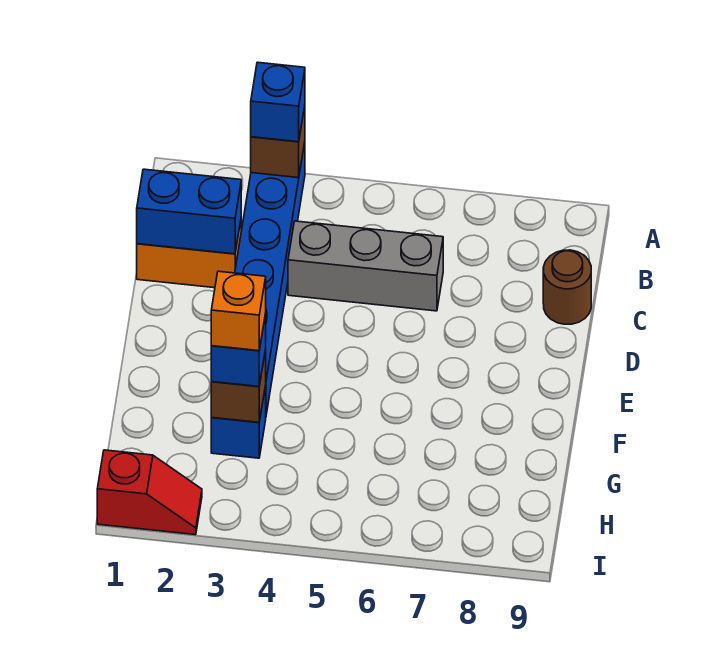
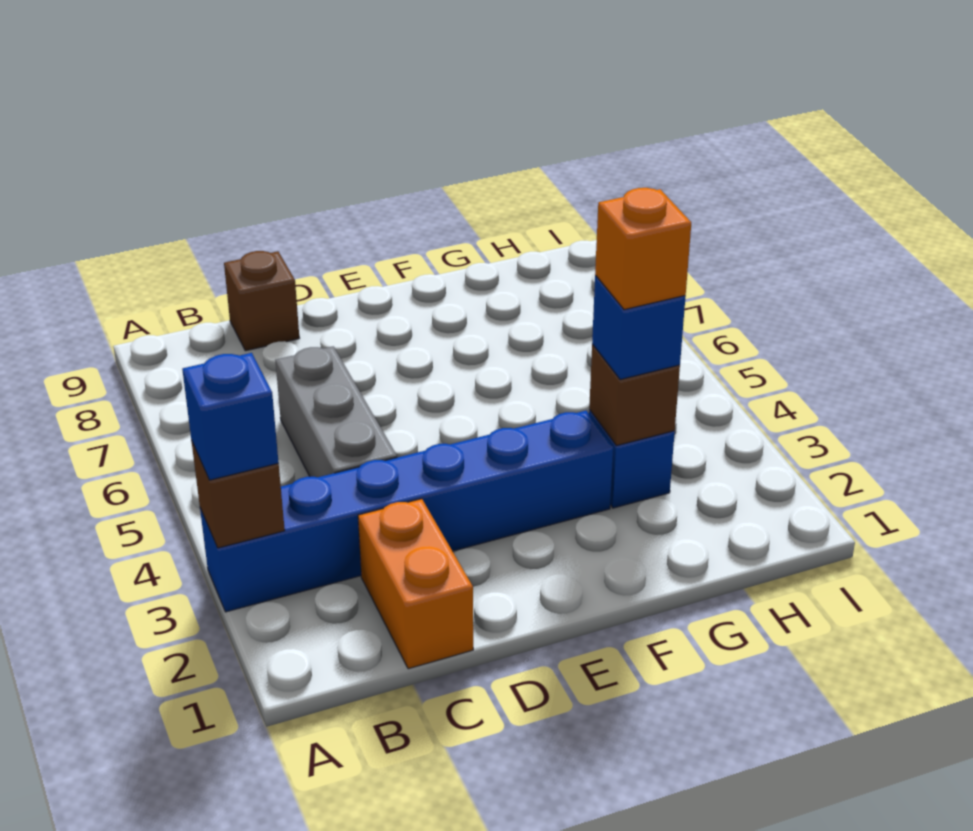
blue brick C1:C2 level 2 -> none
brown round brick C9 level 1 -> brown brick C9 level 1
red slope I1:I2 level 1 top 1 -> none

